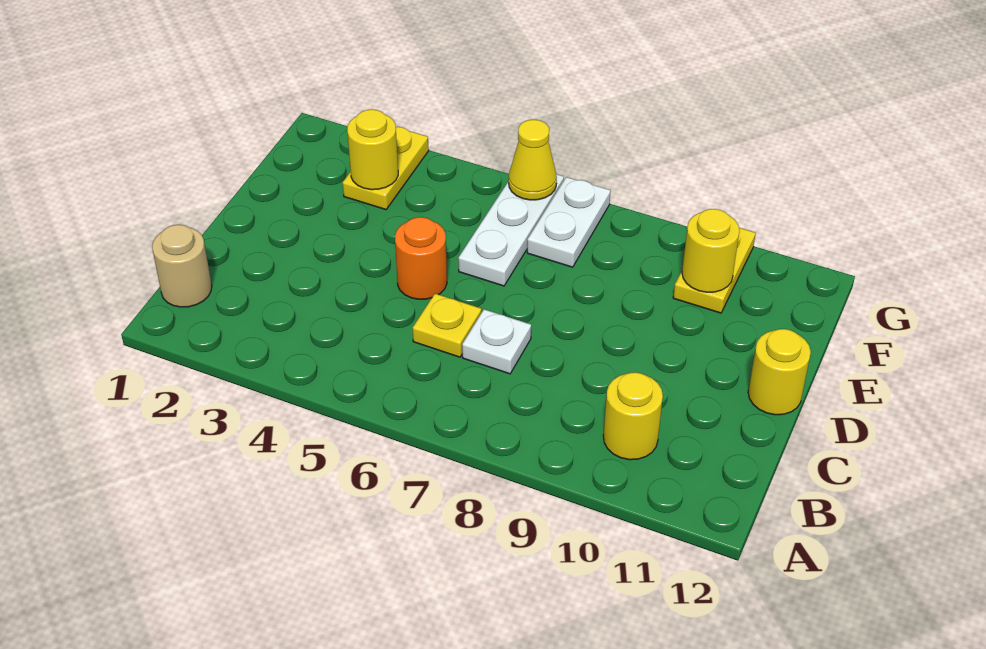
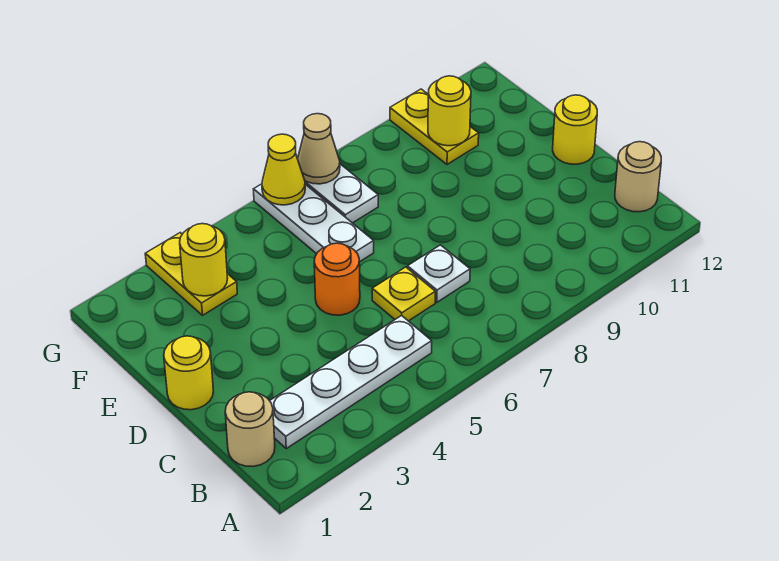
none -> white plate B2:B5 level 1
yellow round brick B10 level 1 -> yellow round brick D1 level 1
none -> tan round brick B12 level 1
none -> tan cone G7 level 2

